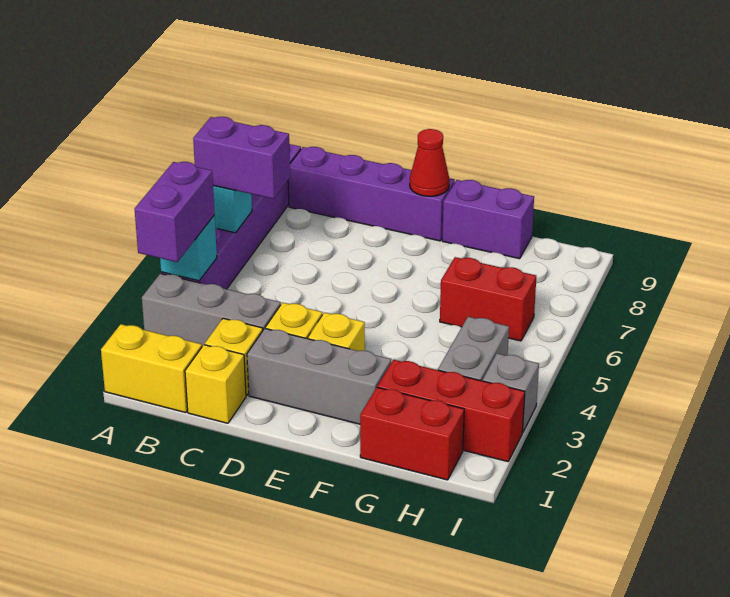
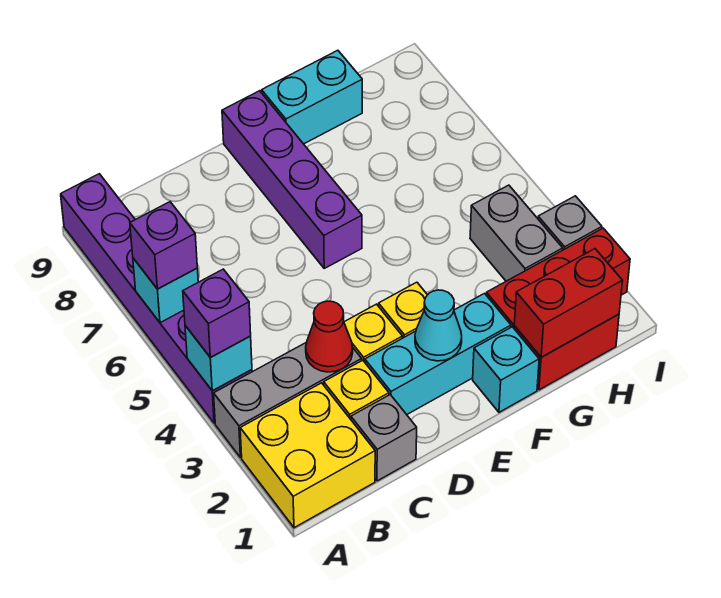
yellow brick A1:B1 level 1 -> yellow brick A1:B2 level 1
purple brick A3:A4 level 3 -> purple brick A4 level 3
purple brick A6:B6 level 3 -> purple brick A6 level 3
purple brick B9:E9 level 1 -> purple brick E6:E9 level 1
yellow brick C1 level 1 -> grey brick C1 level 1
grey brick D2:F2 level 1 -> cyan brick D2:F2 level 1
none -> cyan cone E2 level 2
red cone E9 level 2 -> red cone C3 level 2
none -> cyan brick F1 level 1
purple brick F9:G9 level 1 -> cyan brick F9:G9 level 1
red brick G6:H6 level 1 -> red brick G1:H1 level 2

